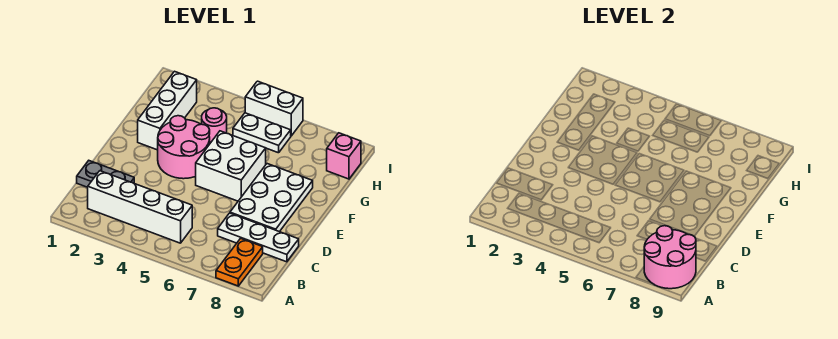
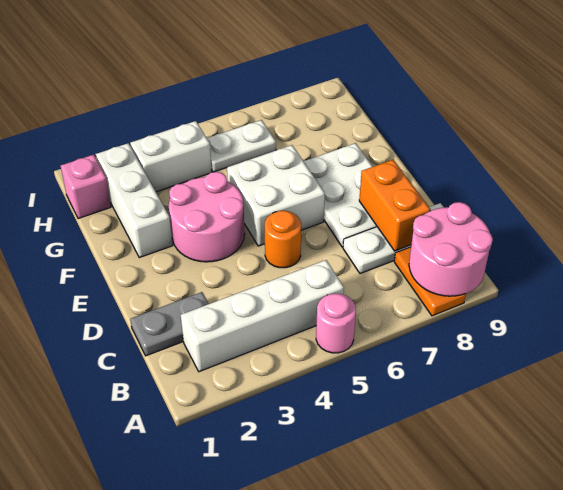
none -> orange brick C8:D8 level 2
none -> orange round brick D5 level 1
pink round brick G4 level 1 -> pink round brick A5 level 1
pink brick H9 level 1 -> pink brick H1 level 1
white brick I5:I6 level 1 -> white brick H3:H4 level 1

